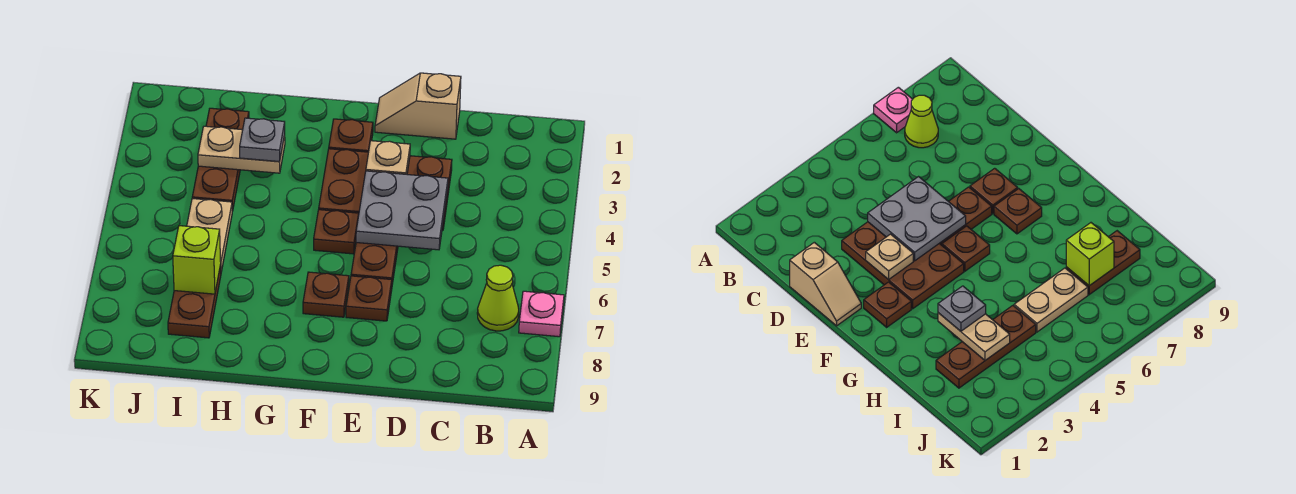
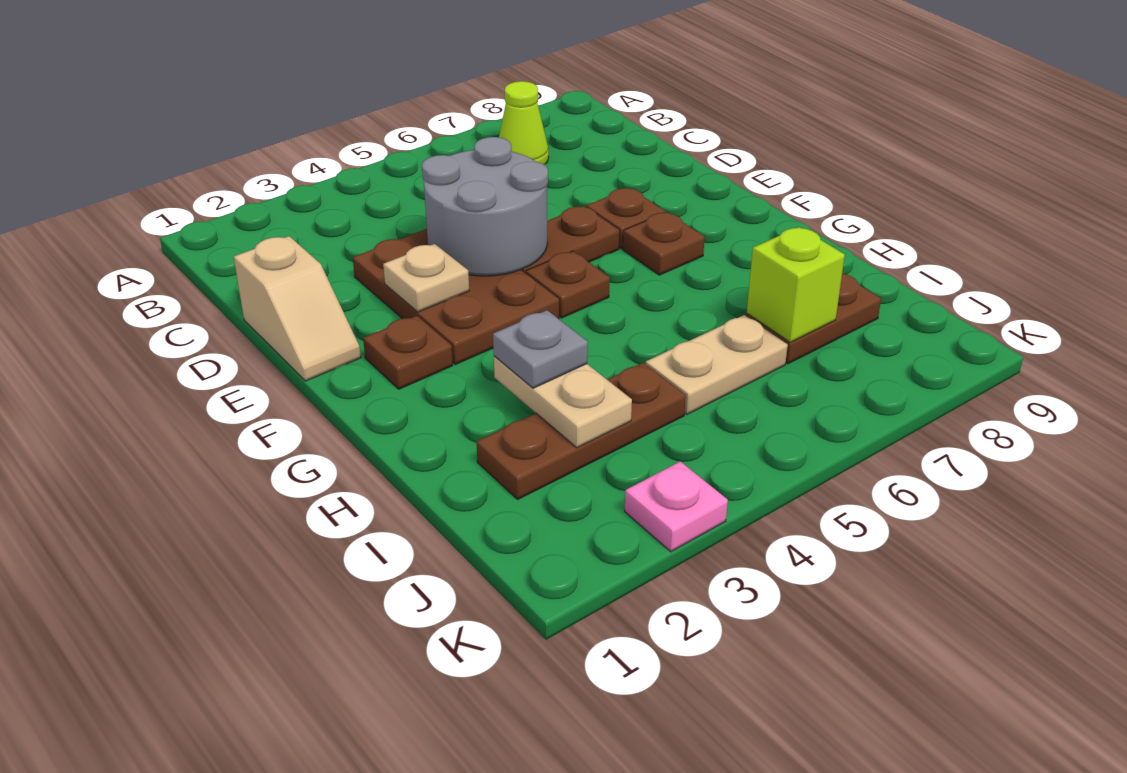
pink plate A7 level 1 -> pink plate K3 level 1
grey plate D4:E5 level 2 -> grey round brick D4:E5 level 2

